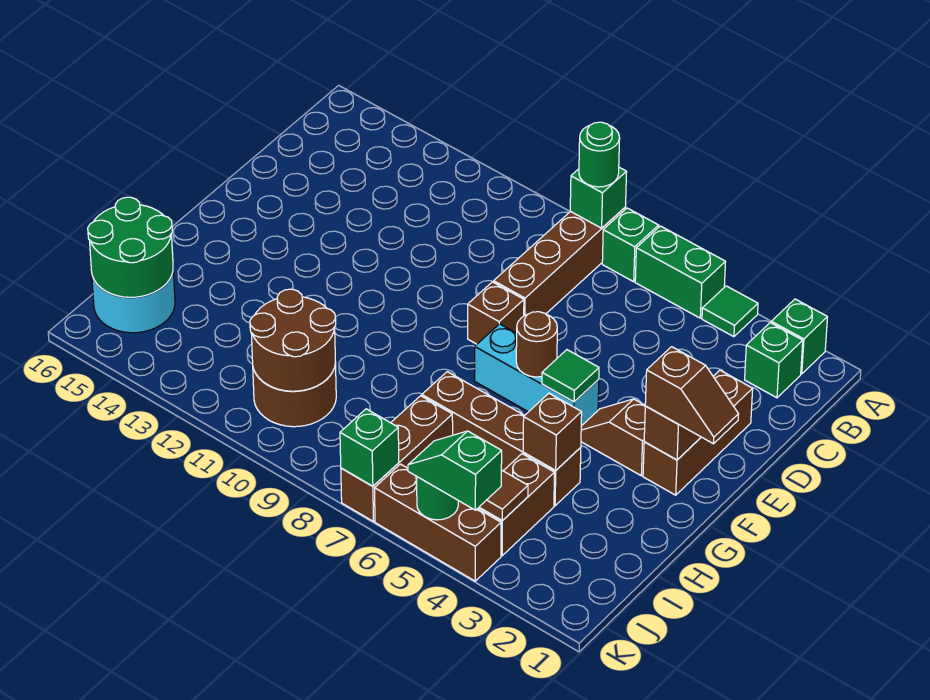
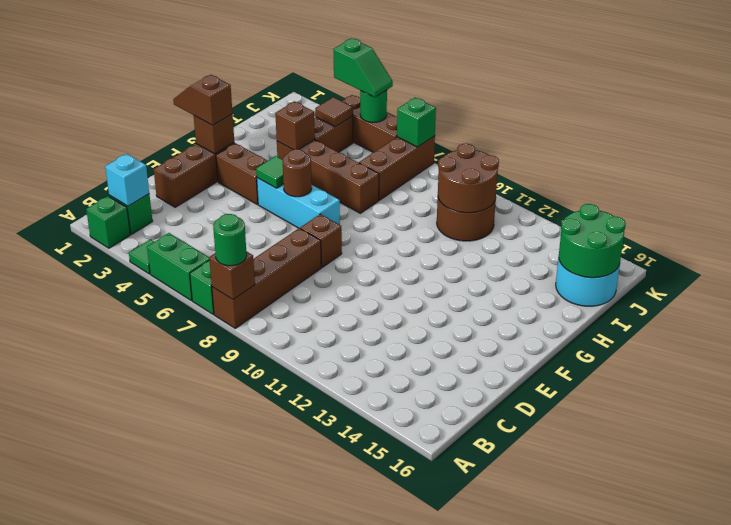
green brick A8 level 2 -> brown brick A8 level 2
none -> cyan brick B2 level 2
brown slope F3:F4 level 1 top 3 -> brown brick F3:F4 level 1

